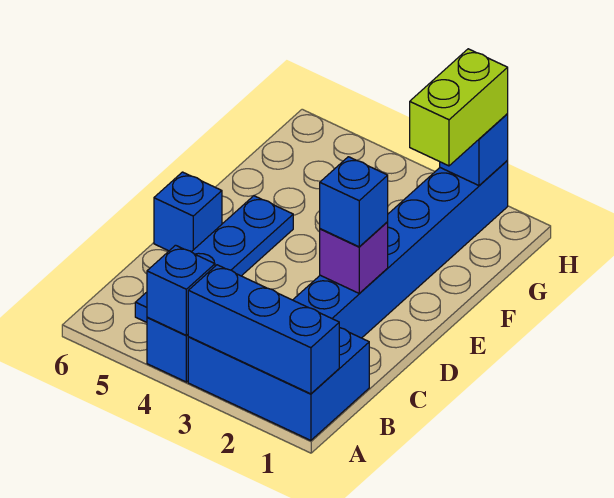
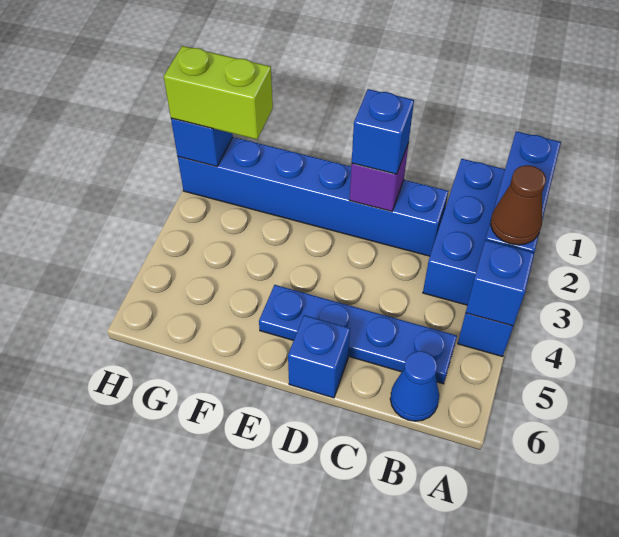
none -> brown cone A3 level 3
none -> blue cone B6 level 1

